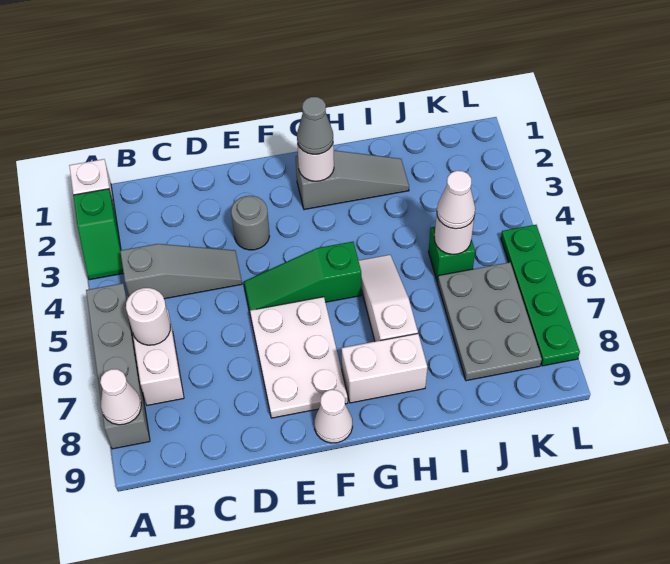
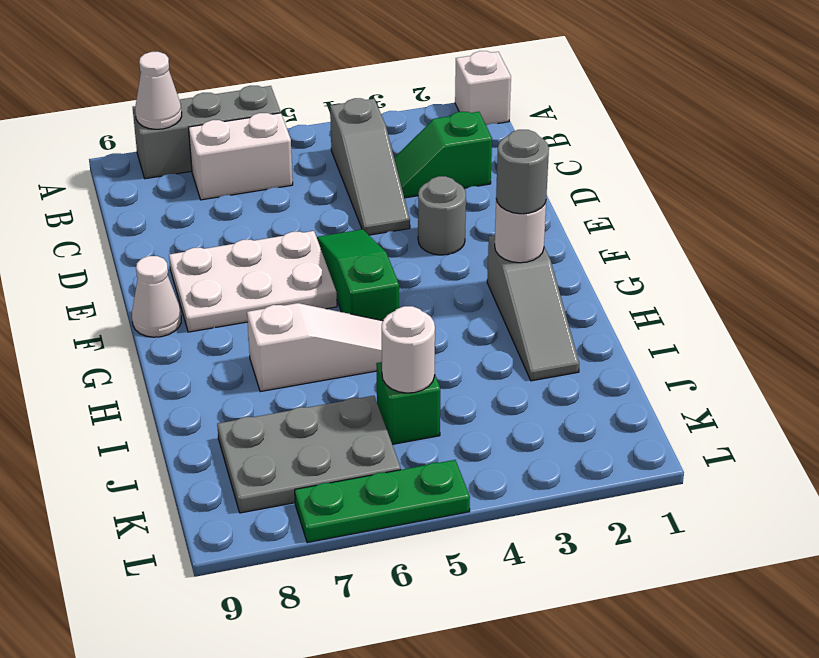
green slope A2:A3 level 1 top 2 -> green slope C2:C3 level 1 top 2
grey brick A5:A8 level 1 -> grey brick A6:A8 level 1
white round brick B6 level 2 -> none
grey cone G2 level 3 -> grey round brick G2 level 3
white brick G8:H8 level 1 -> none
white cone J5 level 3 -> none
green plate L5:L8 level 1 -> green plate L5:L7 level 1

